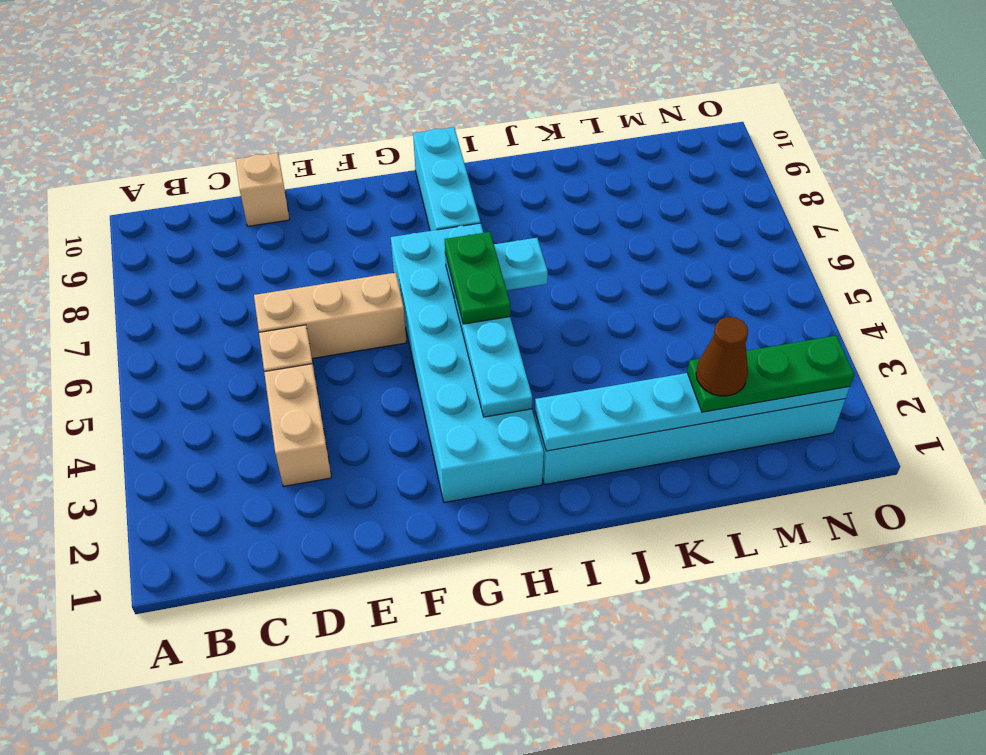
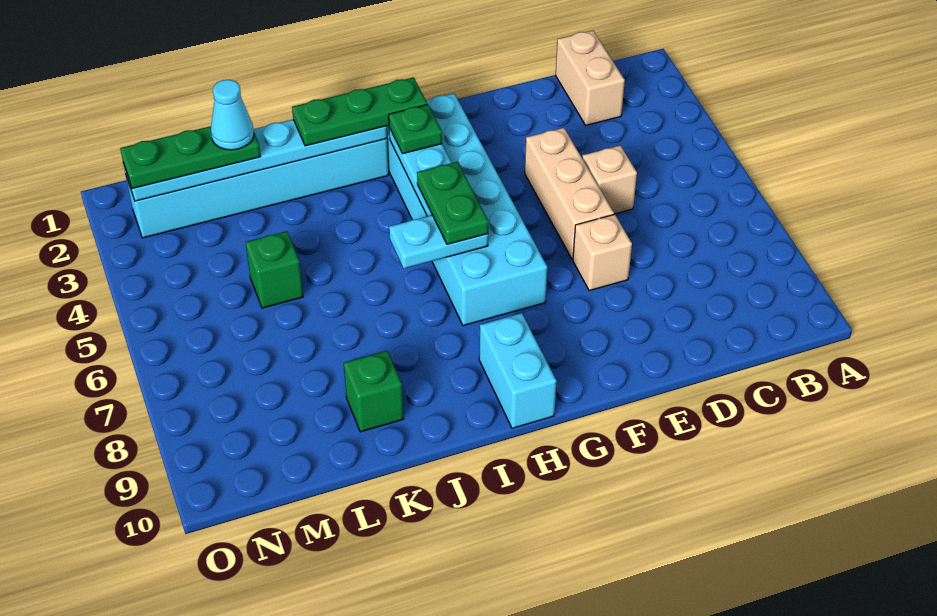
tan brick D3:D4 level 1 -> tan brick C1:C2 level 1
tan brick D6:F6 level 1 -> tan brick E4:E6 level 1
tan brick D10 level 1 -> tan brick E7 level 1
none -> green plate H2:J2 level 3
none -> green plate H3 level 3
cyan brick H8:H10 level 1 -> cyan brick H9:H10 level 1
none -> green brick K9 level 1
brown cone L2 level 4 -> cyan cone L2 level 4
none -> green brick L5 level 1

